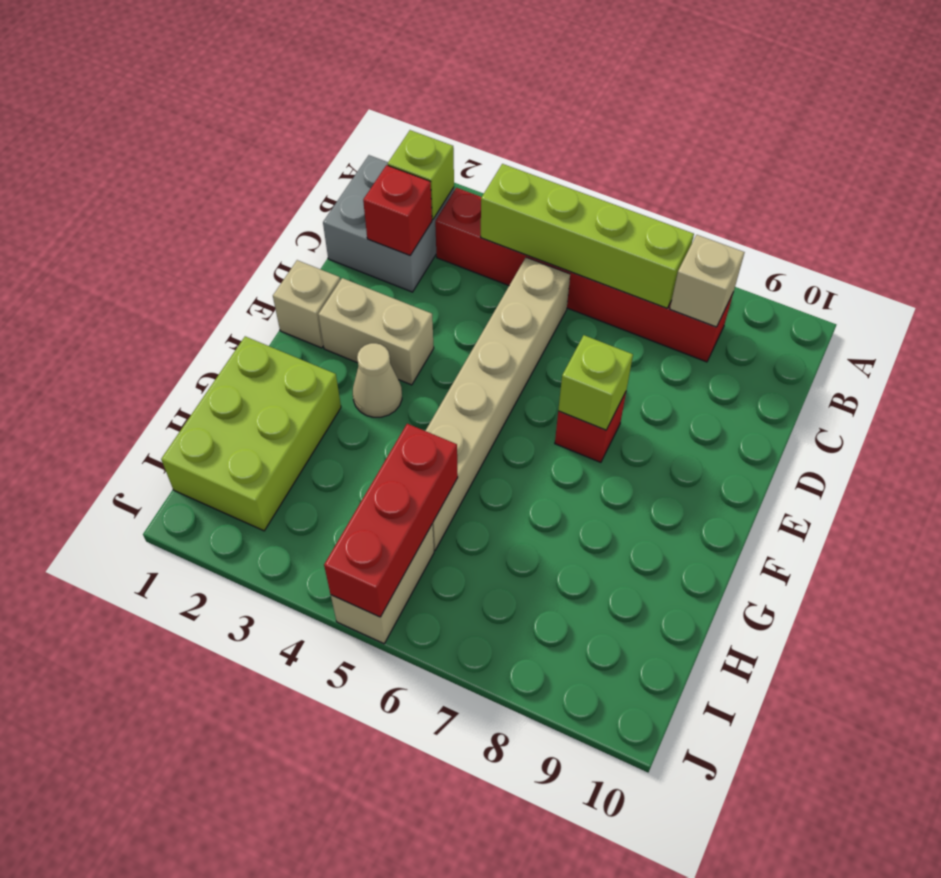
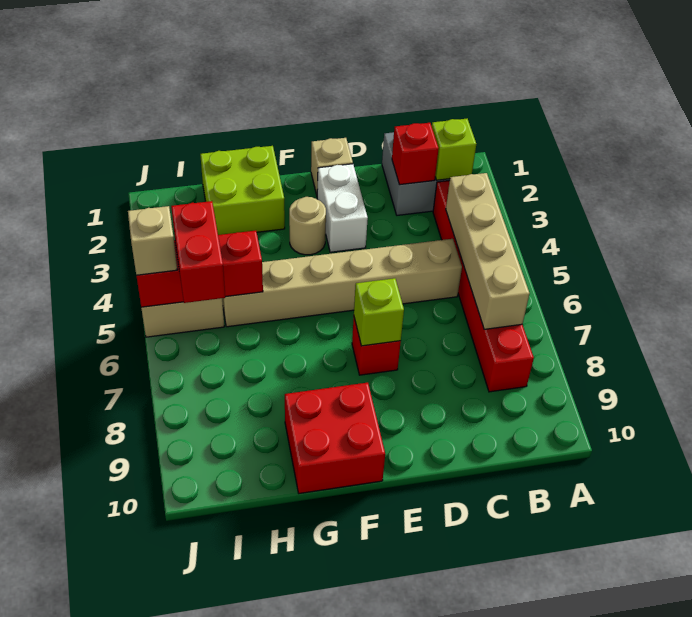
lime brick B4:B7 level 2 -> tan brick B4:B7 level 2
tan brick B8 level 2 -> tan brick J5 level 3
tan brick E2:E3 level 1 -> white brick E2:E3 level 1
tan cone F3 level 1 -> tan round brick F3 level 1
none -> red brick F9:G10 level 1
lime brick G1:I2 level 1 -> lime brick G1:H2 level 1
none -> red brick I5:I6 level 3

